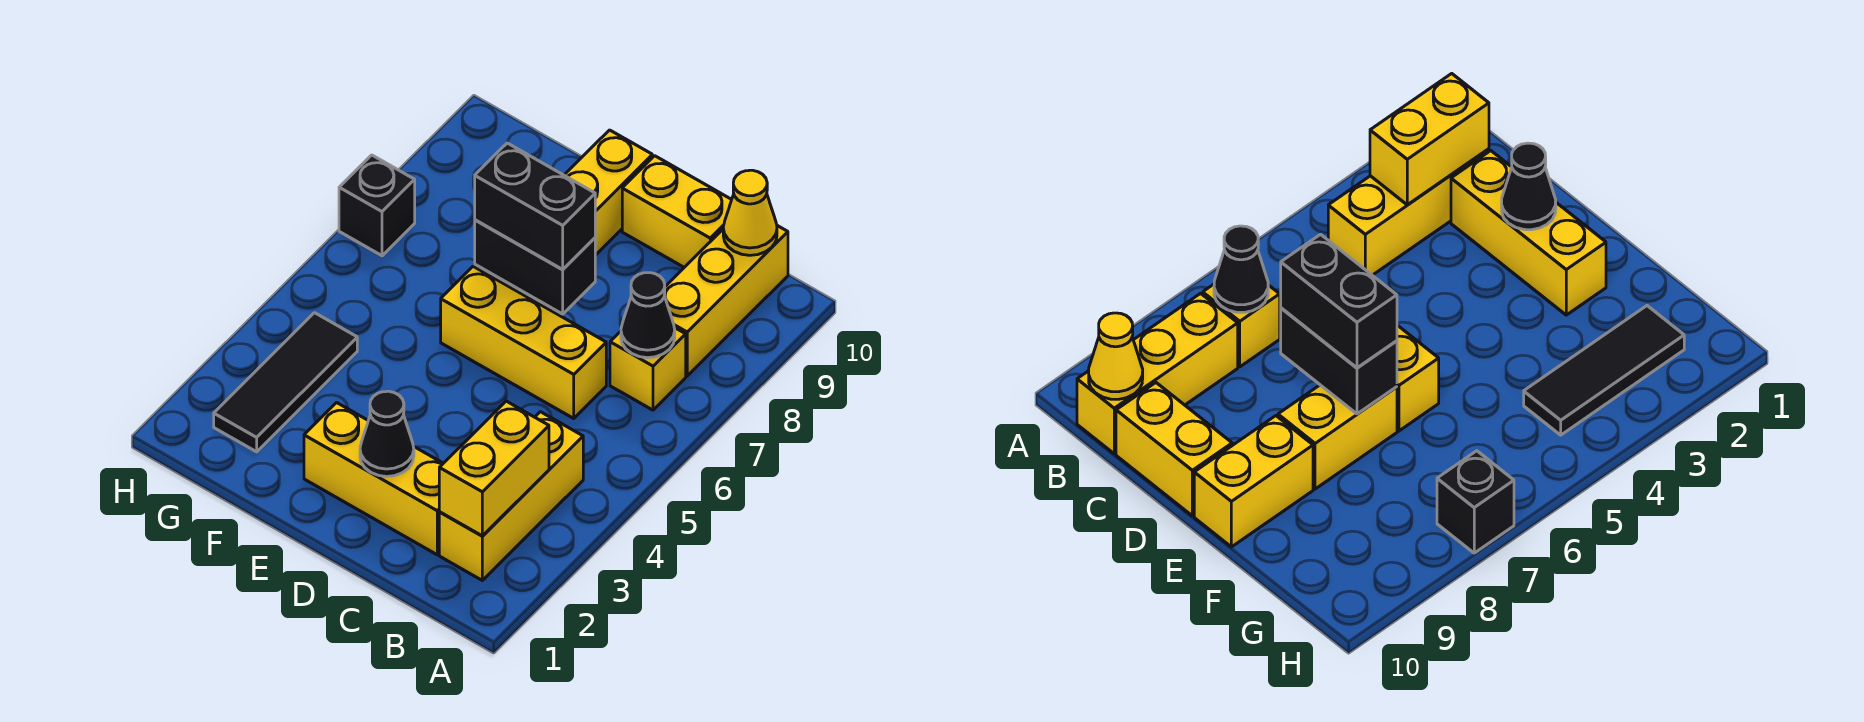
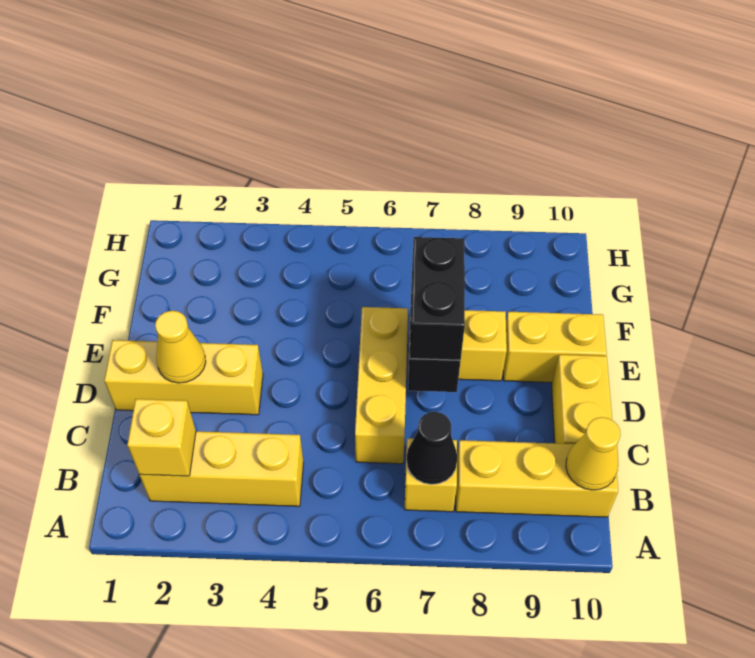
yellow brick B2:B3 level 2 -> yellow brick B2 level 2
yellow brick C2:E2 level 1 -> yellow brick D1:D3 level 1
black cone D2 level 2 -> yellow cone D2 level 2
black tile G2:G4 level 1 -> none
black brick H7 level 1 -> none

